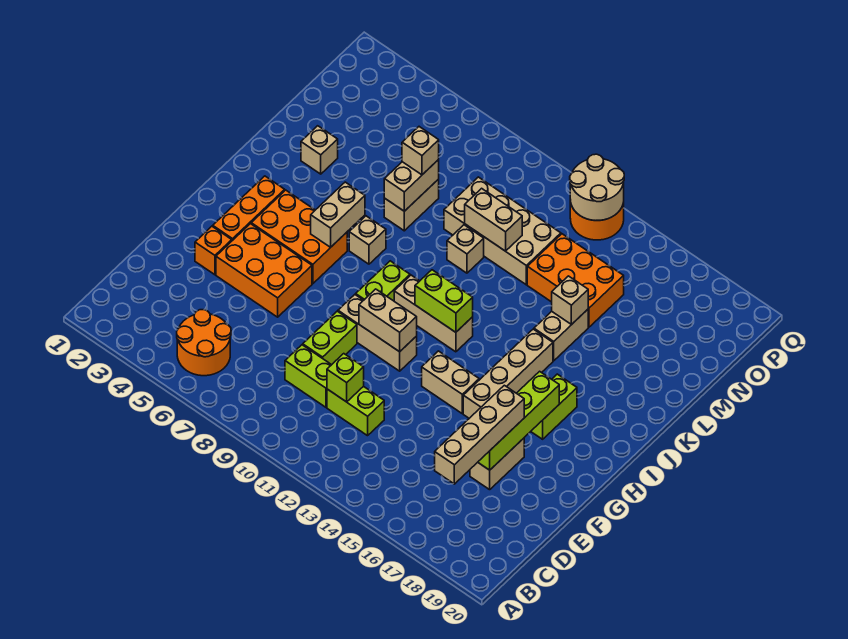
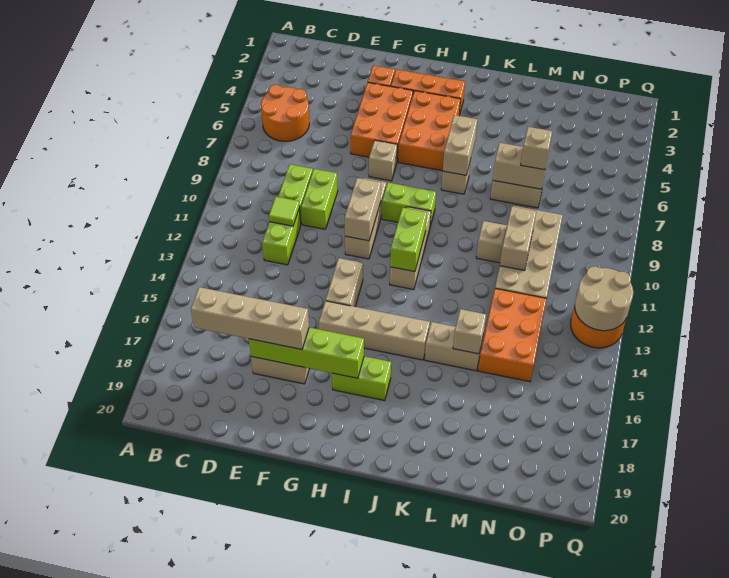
lime brick D11 level 2 -> lime tile D11 level 2
lime brick E9:F9 level 1 -> lime brick E9:E10 level 1
tan brick I6:J6 level 2 -> tan brick J6:J7 level 2
tan brick L3 level 1 -> tan brick G7 level 1

